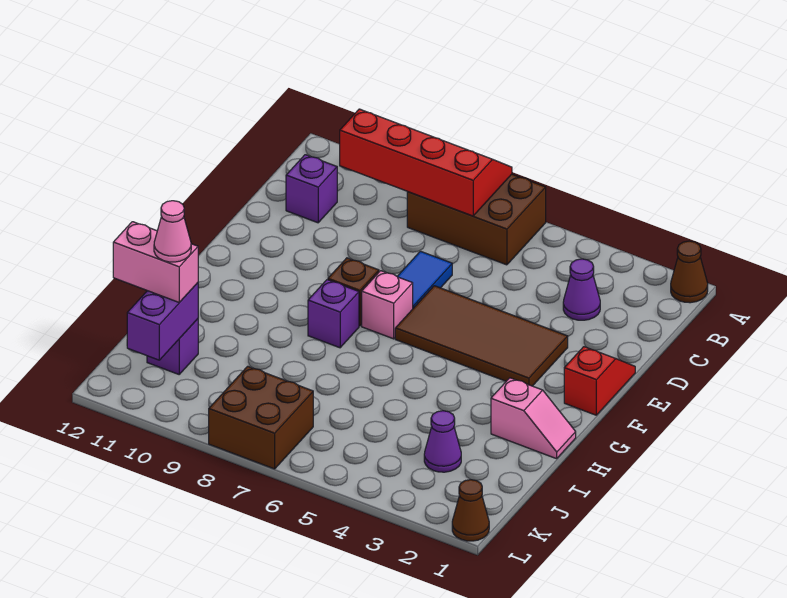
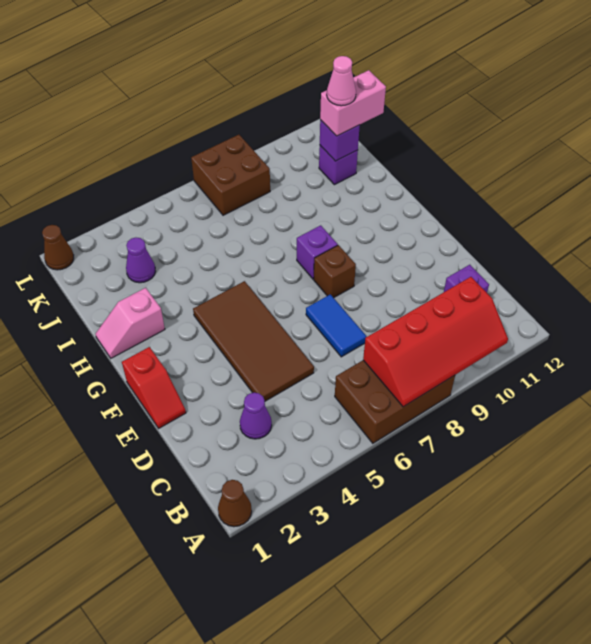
brown tile E3:F6 level 1 -> brown tile D4:G5 level 1
pink brick F7 level 1 -> none
purple brick J11:K11 level 2 -> purple brick J11 level 2

